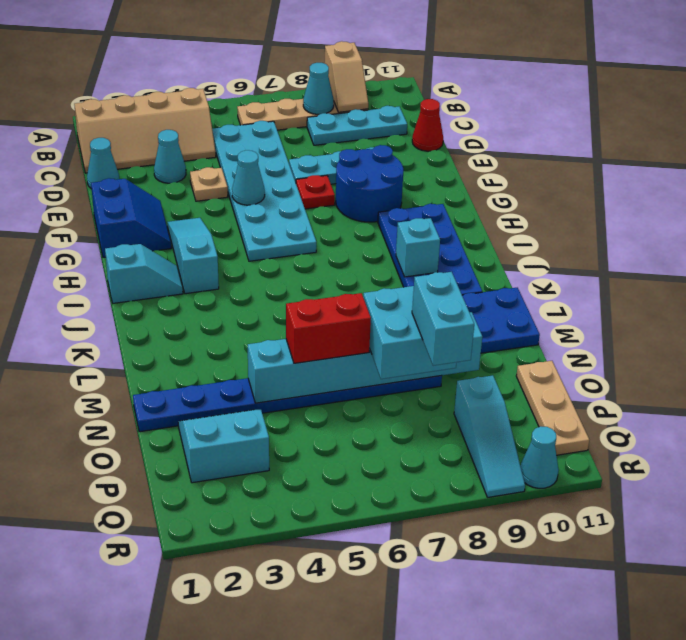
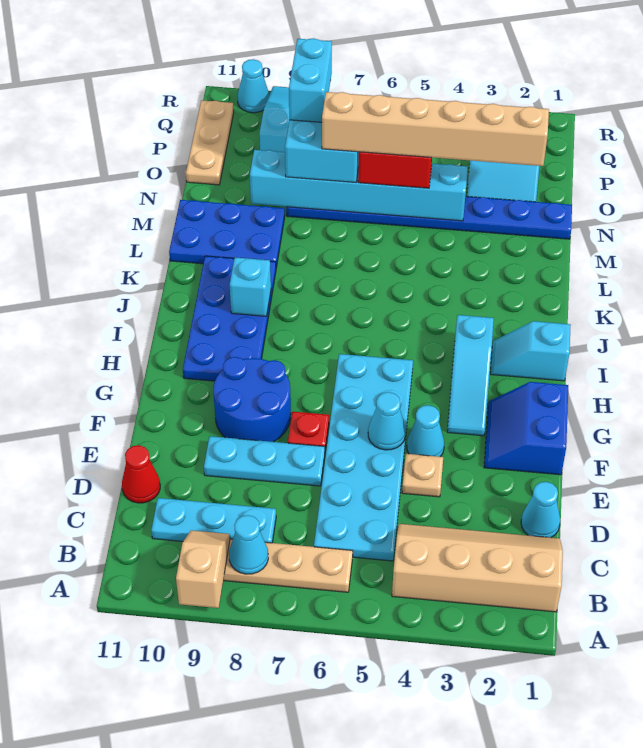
cyan cone D3 level 1 -> cyan cone F4 level 1
none -> tan brick N2:N7 level 4

